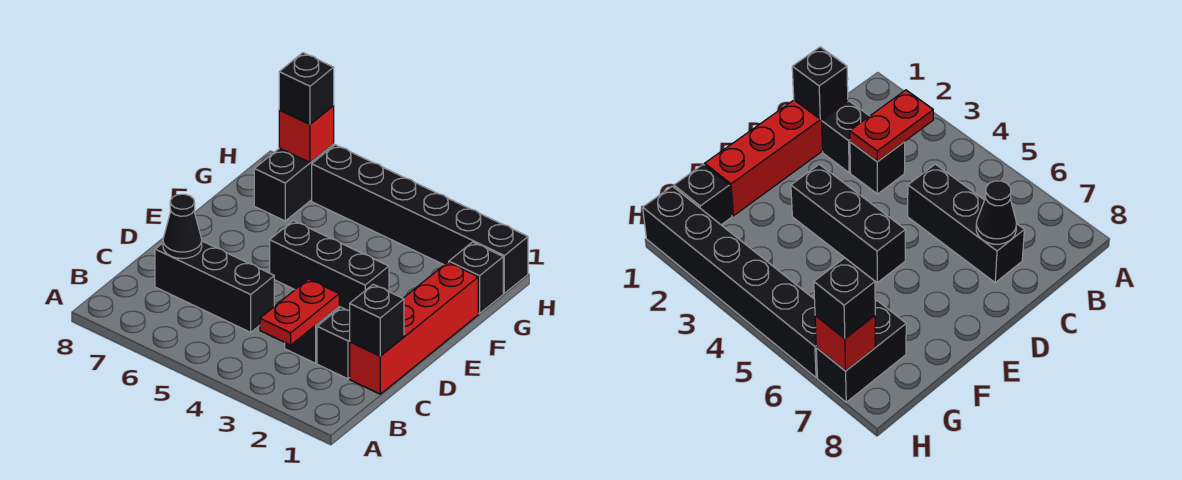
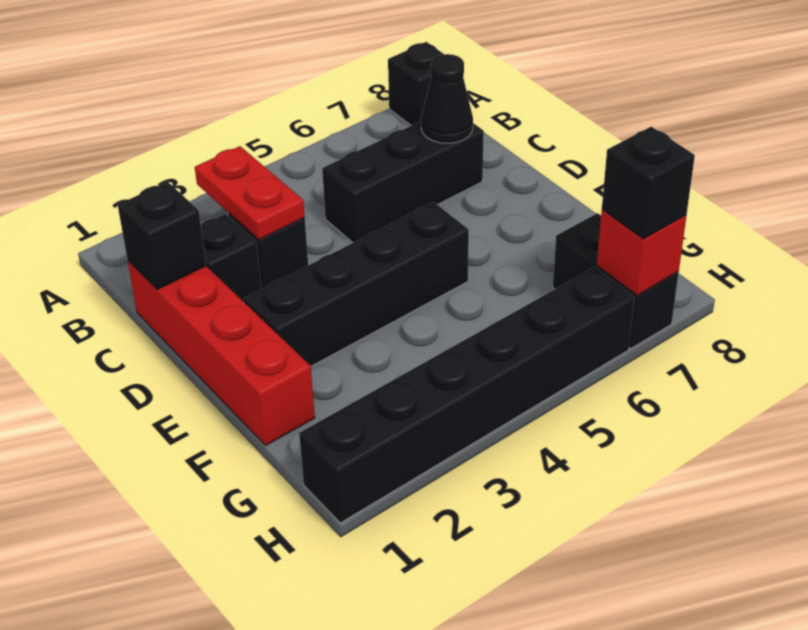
black brick E3:E5 level 1 -> black brick E2:E5 level 1
black brick G1 level 1 -> black brick A8 level 1

